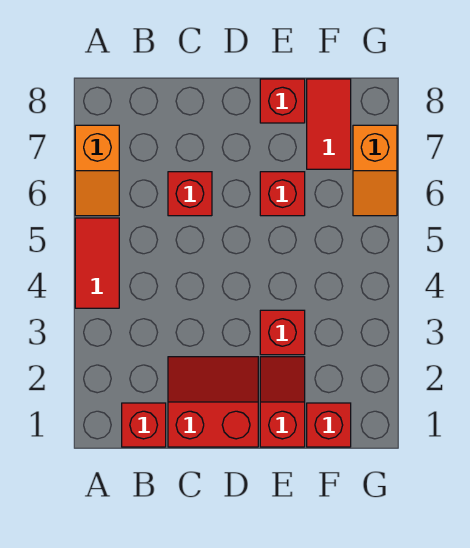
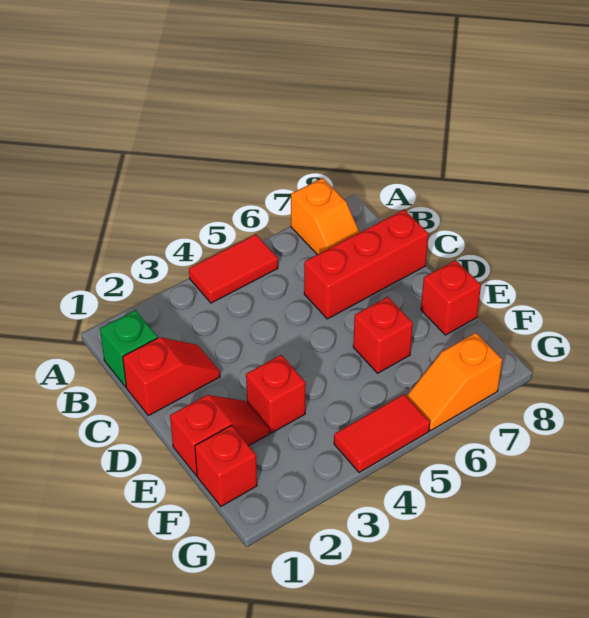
orange slope A6:A7 level 1 top 7 -> orange slope A7:B7 level 1 top A
red brick B1 level 1 -> green brick B1 level 1
red slope C1:D2 level 1 top 1 -> red slope C1:C2 level 1 top 1
red brick C6 level 1 -> red brick C6:C8 level 1
red tile F7:F8 level 1 -> red tile G4:G5 level 1

